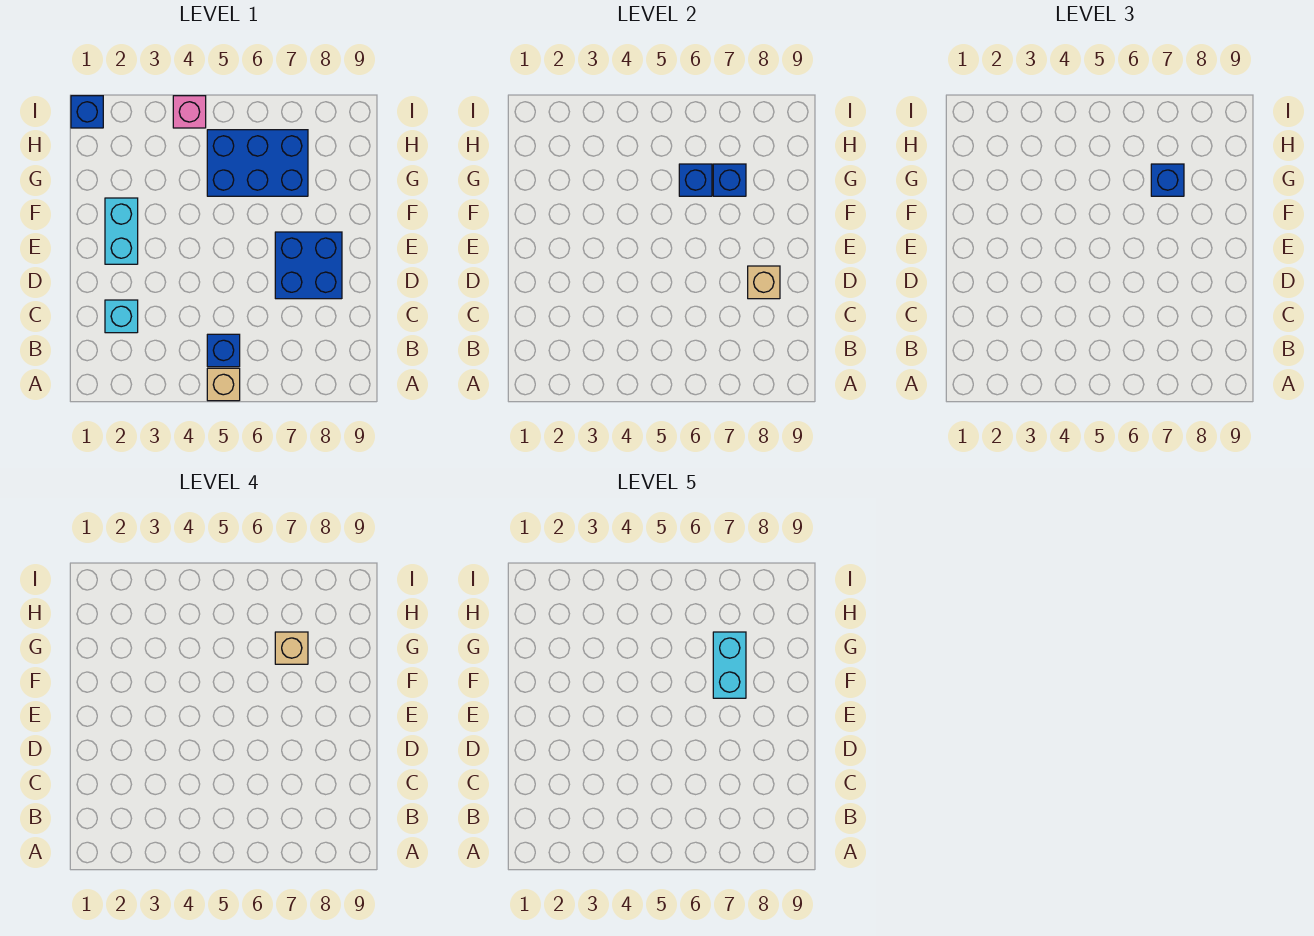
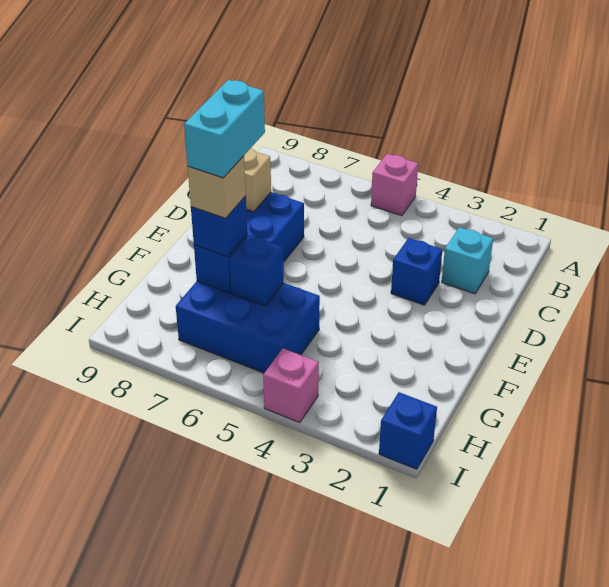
tan brick A5 level 1 -> pink brick A5 level 1
blue brick B5 level 1 -> blue brick D3 level 1
cyan brick E2:F2 level 1 -> none

